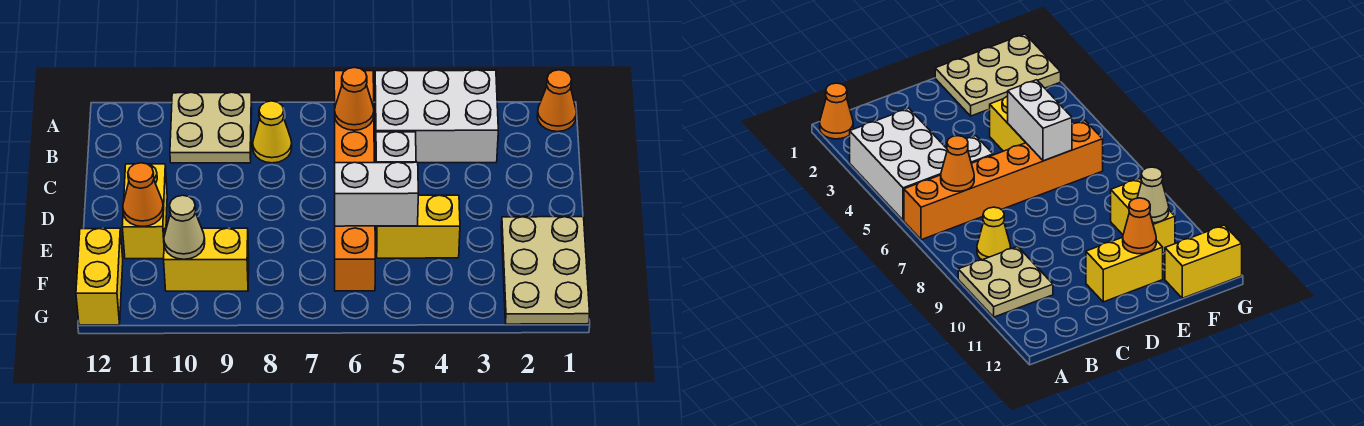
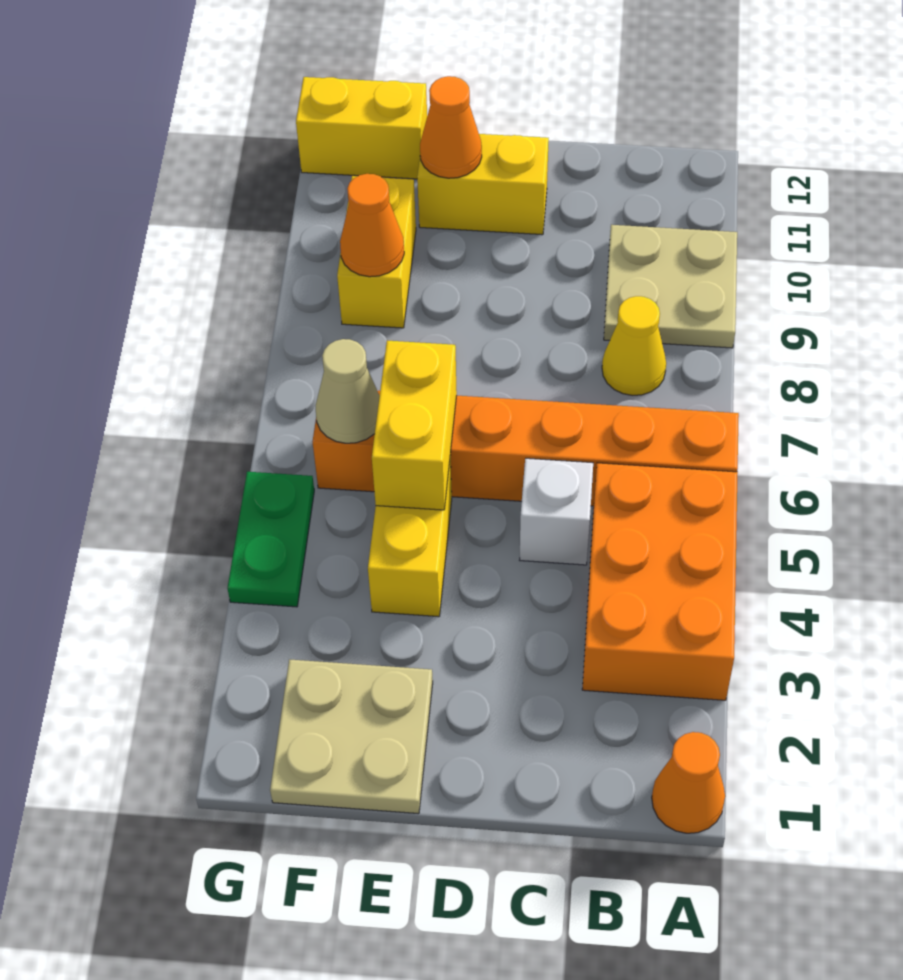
white brick A3:B5 level 1 -> orange brick A3:B5 level 1
orange cone B6 level 2 -> orange cone F9 level 2
tan plate E1:G2 level 1 -> tan plate E1:F2 level 1
white brick E5:E6 level 2 -> yellow brick E5:E6 level 2
tan cone F10 level 2 -> tan cone F6 level 2
none -> green plate G4:G5 level 1

